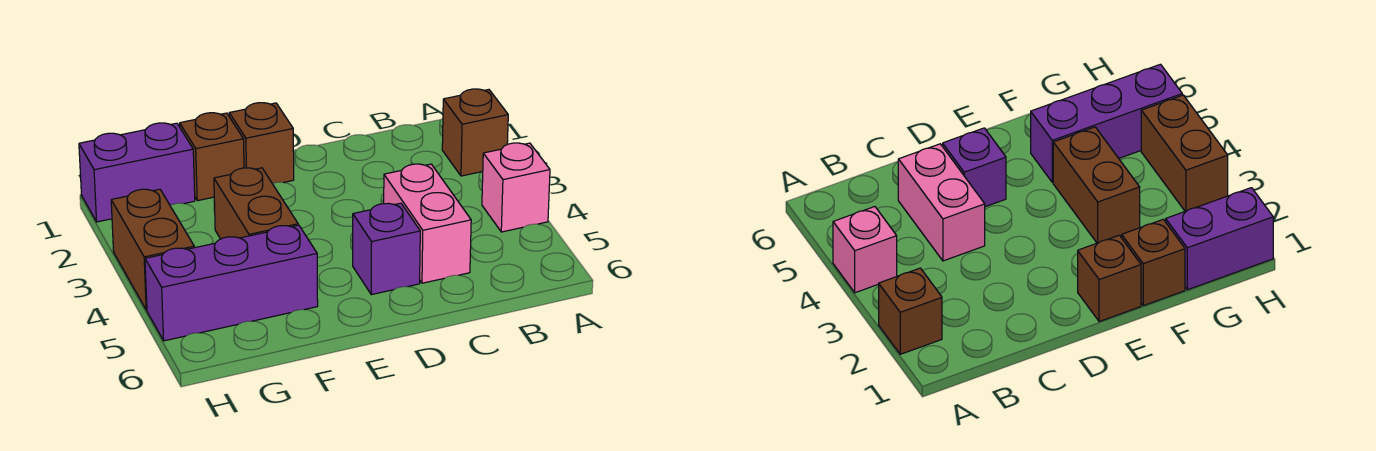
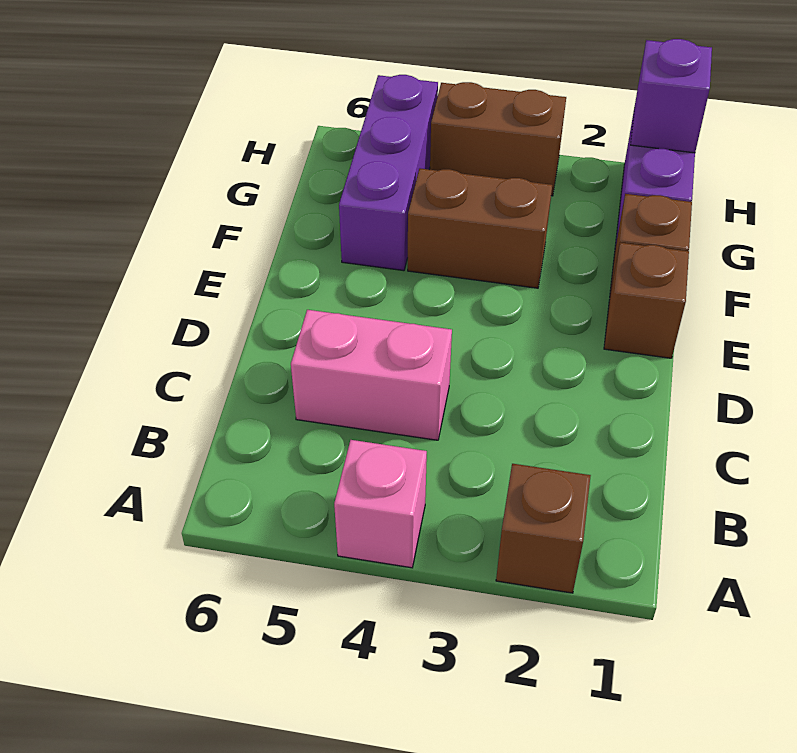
purple brick D5 level 1 -> purple brick H1 level 2

